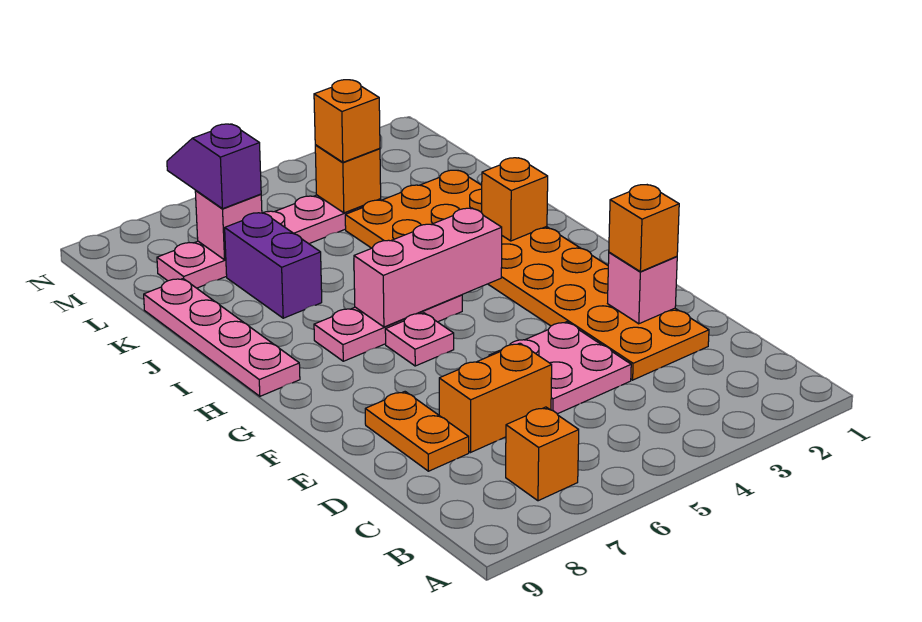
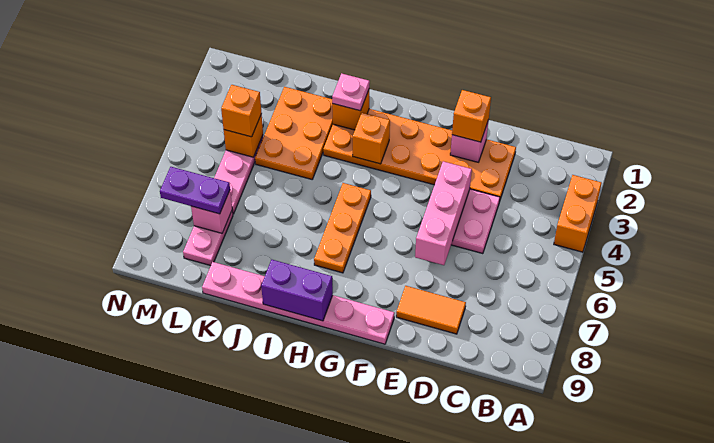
orange brick B7 level 1 -> orange brick H3 level 2
orange brick D6:D7 level 1 -> orange brick A3:A4 level 1
orange plate D8:E8 level 1 -> orange tile D8:E8 level 1
pink plate G6 level 1 -> pink plate I2 level 3
pink brick H4:H6 level 2 -> pink brick E4:E6 level 2
pink plate H5:H7 level 1 -> orange plate H5:H7 level 1
pink plate H9:K9 level 1 -> pink plate F9:K9 level 1
purple brick J7:K7 level 1 -> purple brick H9:I9 level 2
purple slope L7:M7 level 3 top L -> purple plate L7:M7 level 3

